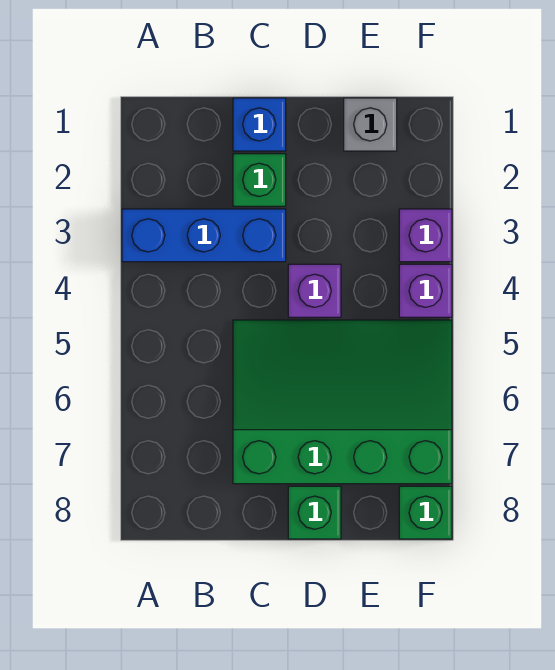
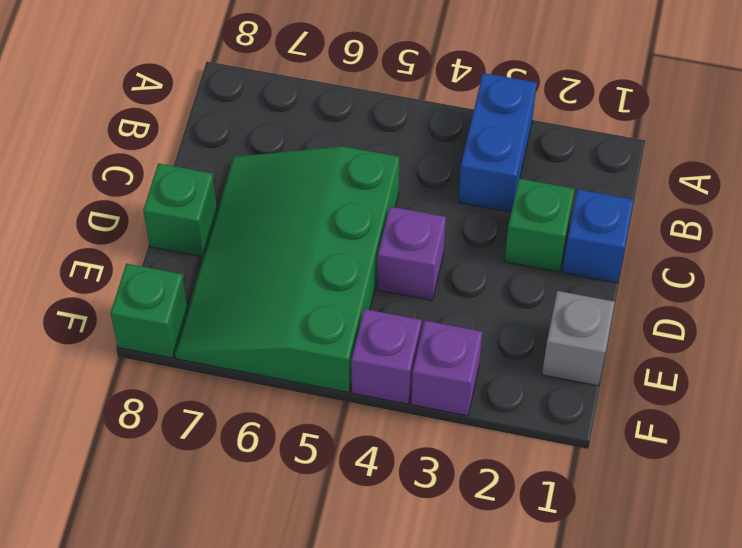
blue brick A3:C3 level 1 -> blue brick A3:B3 level 1
green slope C5:F7 level 1 top 7 -> green slope C5:F7 level 1 top 5

